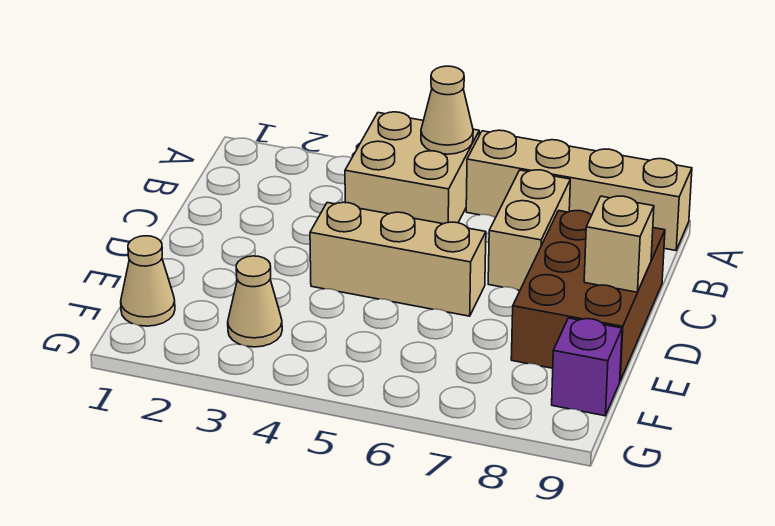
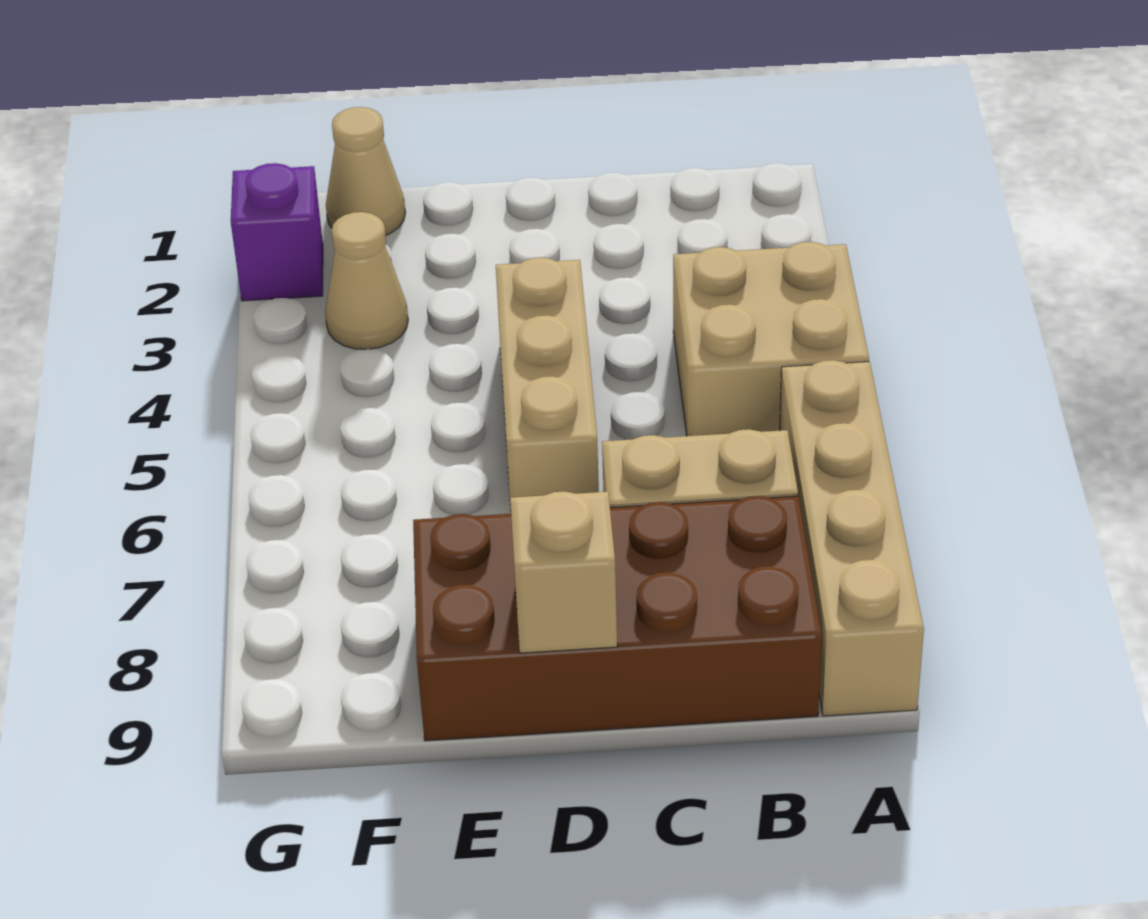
tan cone A5 level 2 -> none
brown brick C8:E9 level 1 -> brown brick B8:E9 level 1
purple brick F9 level 1 -> purple brick G2 level 1

